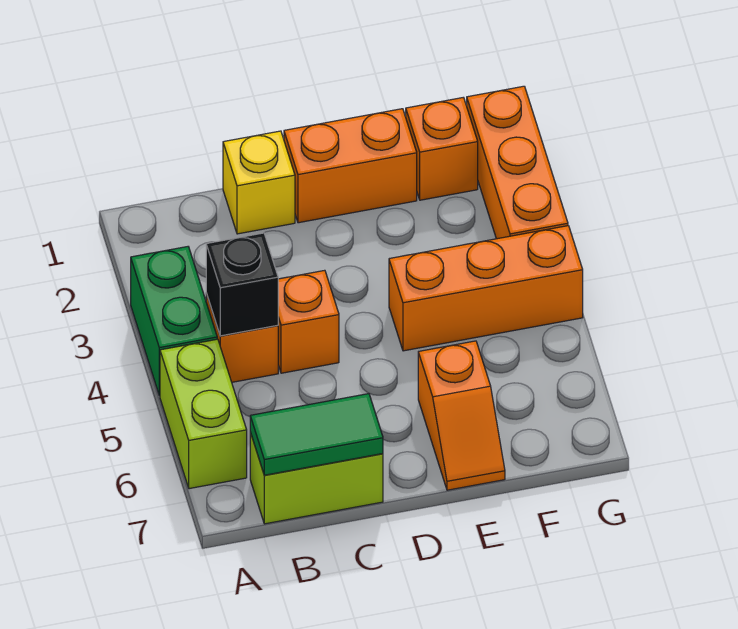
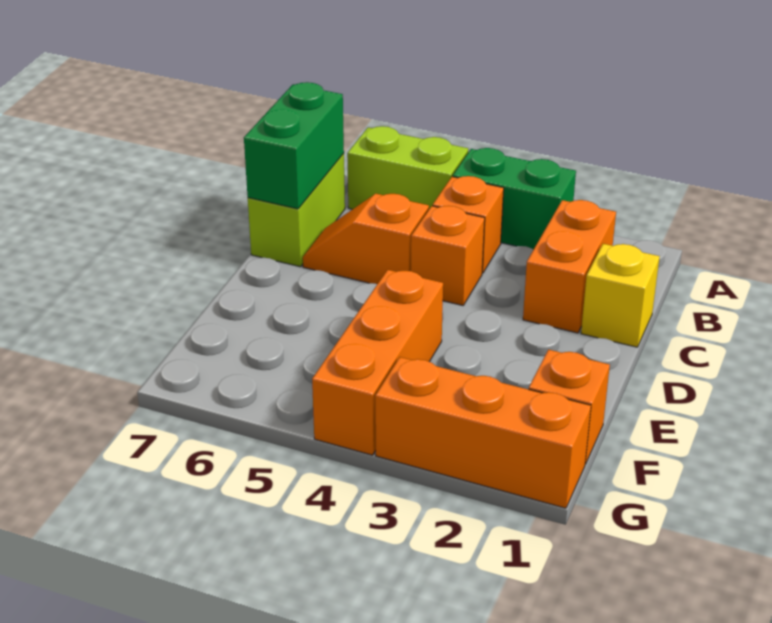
black brick B4 level 2 -> none
green tile B7:C7 level 2 -> green brick B7:C7 level 2
orange brick D1:E1 level 1 -> orange brick B2:C2 level 1
orange slope E6:E7 level 1 top 6 -> orange slope C5:C6 level 1 top 5

